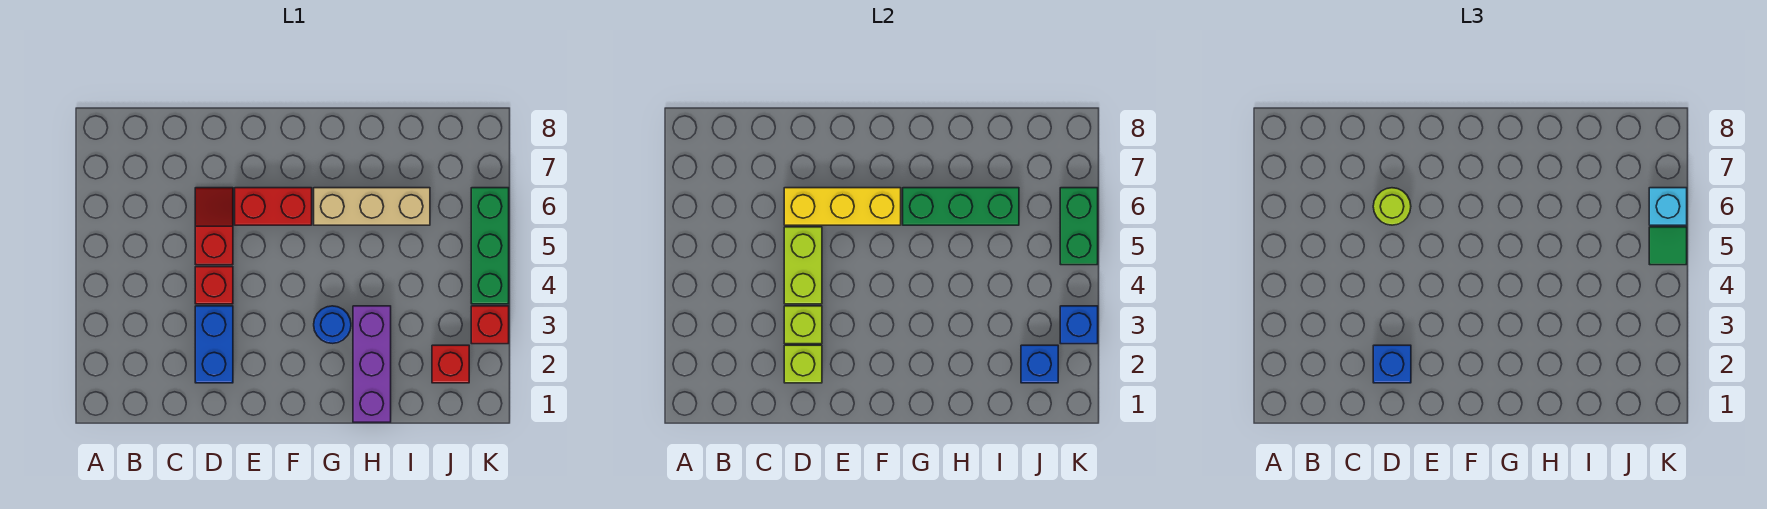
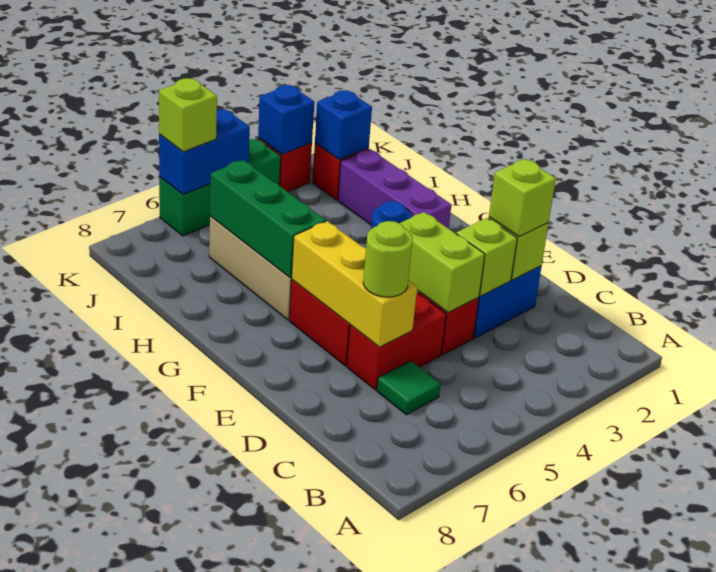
blue brick D2 level 3 -> lime brick D2 level 3
lime brick D4:D5 level 2 -> lime brick D4:E4 level 2
red slope D5:D6 level 1 top 5 -> red brick D5:D6 level 1
purple brick H1:H3 level 1 -> purple brick G2:I2 level 1
green brick K5:K6 level 2 -> blue brick K5:K6 level 2
green tile K5 level 3 -> green tile C6 level 1
cyan brick K6 level 3 -> lime brick K6 level 3

